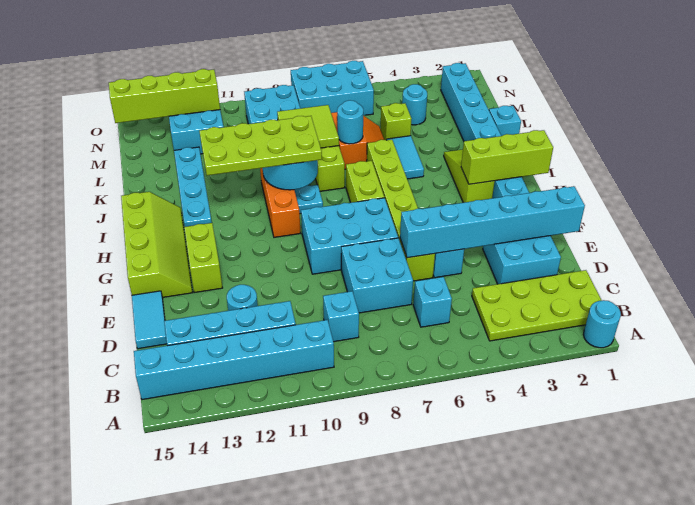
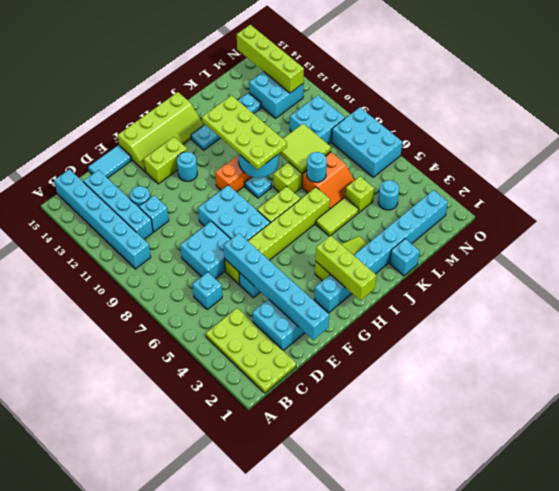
cyan round brick A1 level 1 -> cyan round brick G12 level 1
cyan brick C9 level 1 -> cyan brick D11 level 1
cyan tile J5:K5 level 1 -> lime tile J5:K5 level 1

